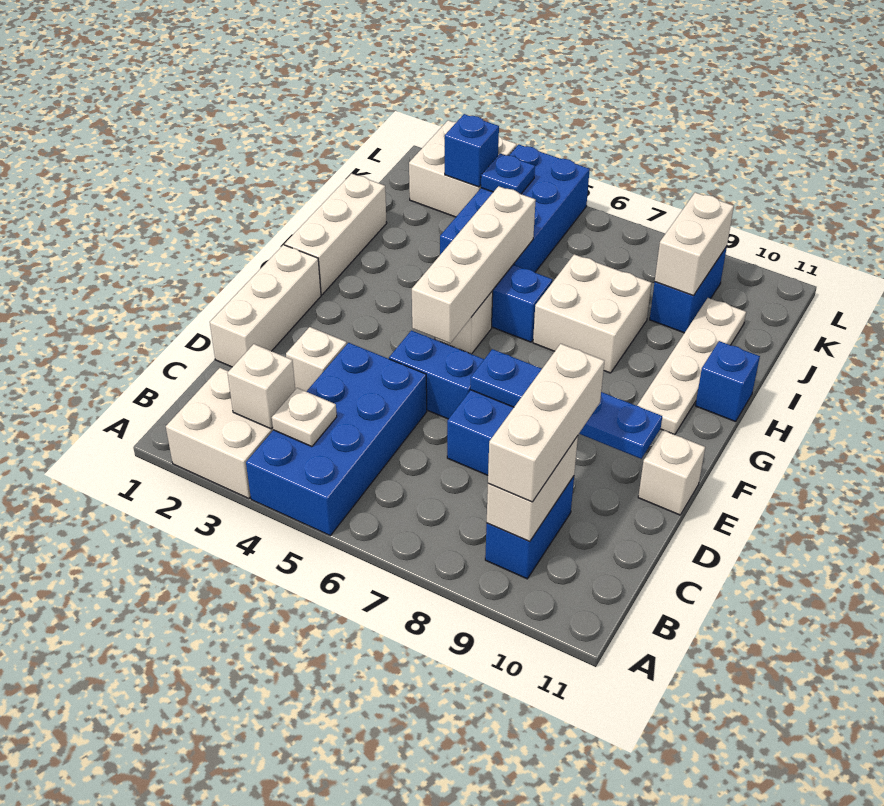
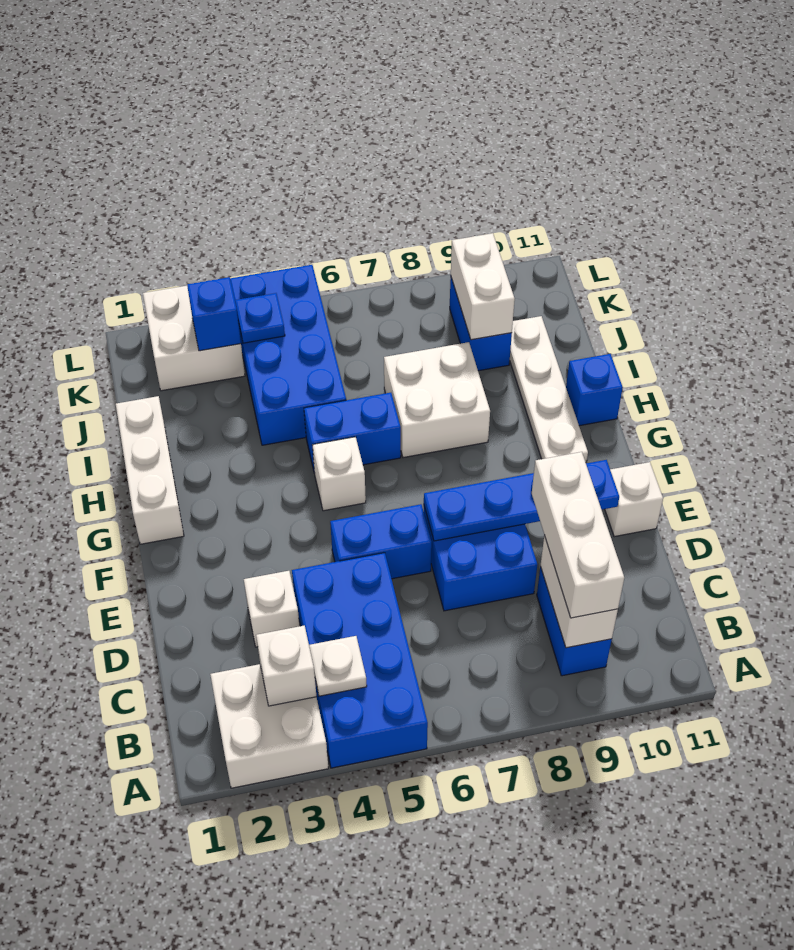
white brick D1:F1 level 1 -> none
white brick F5:I5 level 2 -> none

